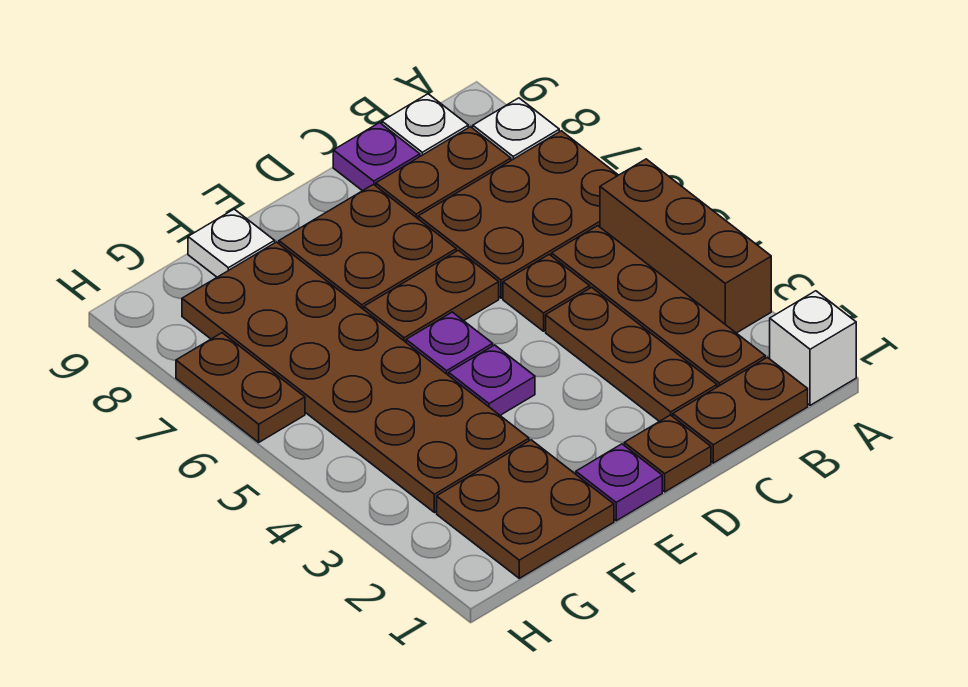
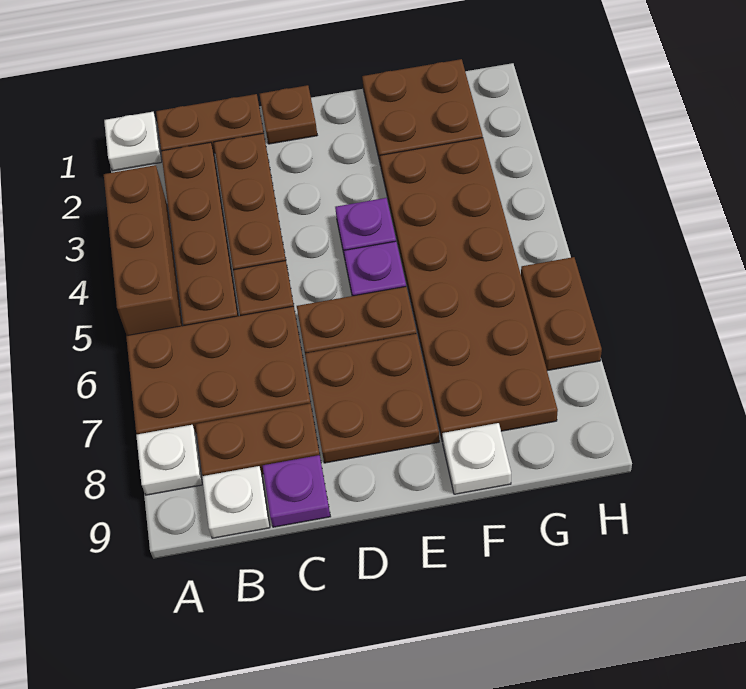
white brick A1 level 1 -> white plate A1 level 1
purple plate E1 level 1 -> none

